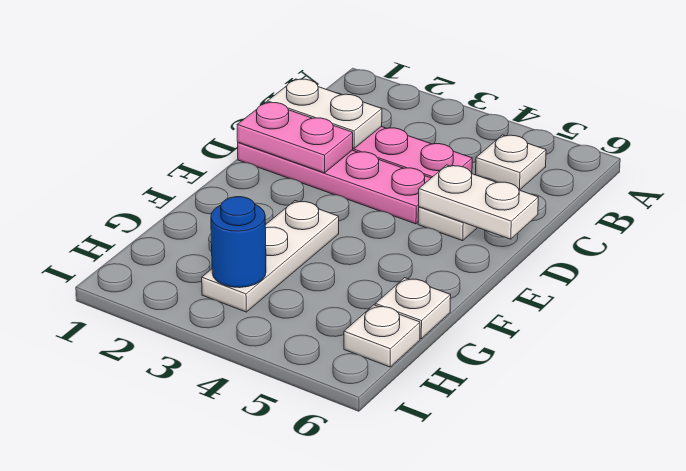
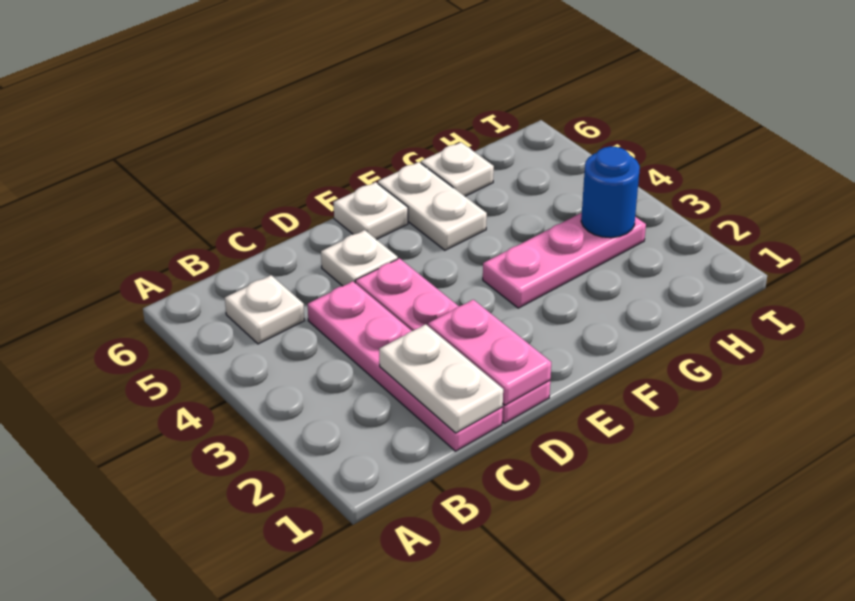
white plate D5:D6 level 2 -> white plate F5:F6 level 1
white plate F3:H3 level 1 -> pink plate F3:H3 level 1
white plate H6 level 1 -> white plate E6 level 1

